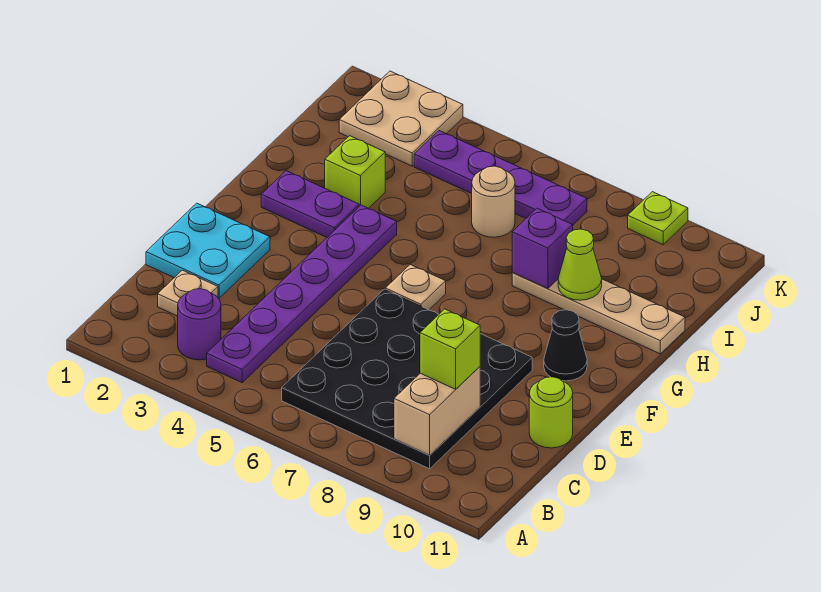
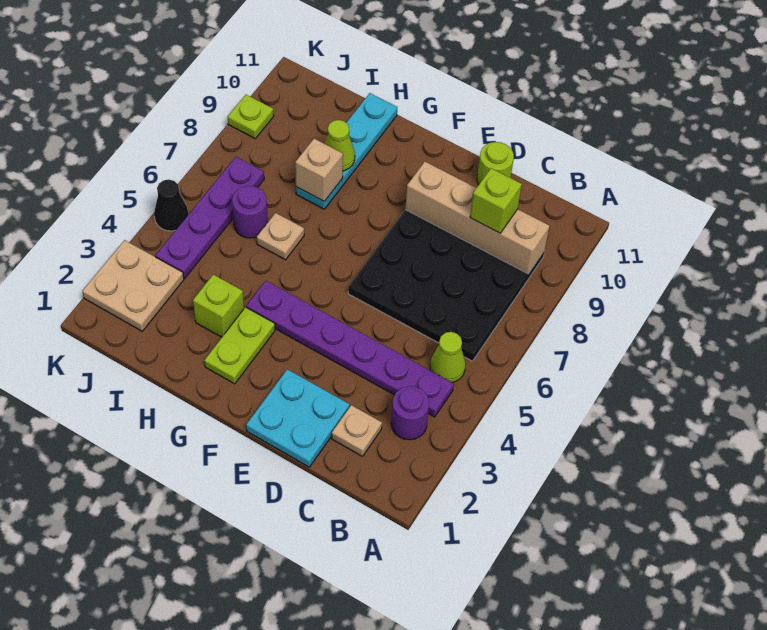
none -> lime cone B5 level 1
tan brick B9:C9 level 2 -> tan brick B9:E9 level 2
tan plate F6 level 1 -> tan plate H6 level 1
black cone F10 level 1 -> black cone K5 level 1
purple plate G2:G3 level 1 -> lime plate G2:G3 level 1
tan plate H8:H11 level 1 -> cyan plate H8:H11 level 1
purple brick H8 level 2 -> tan brick H8 level 2
tan round brick I6 level 1 -> purple round brick I6 level 1

